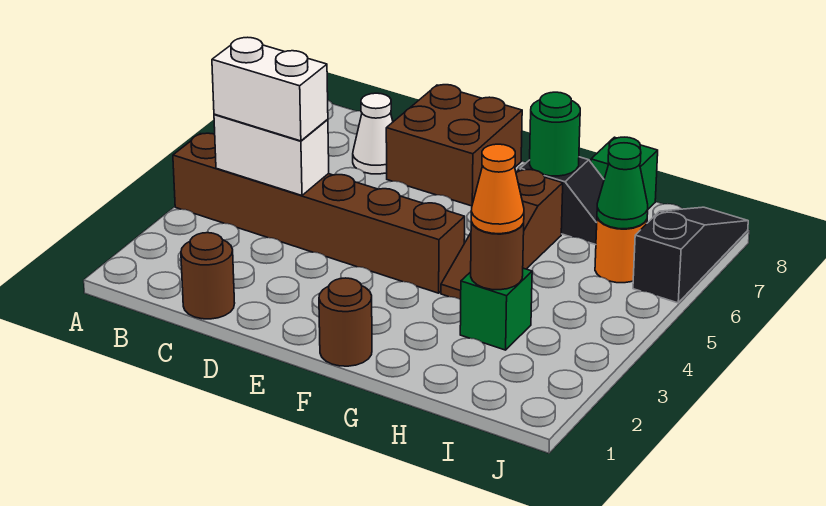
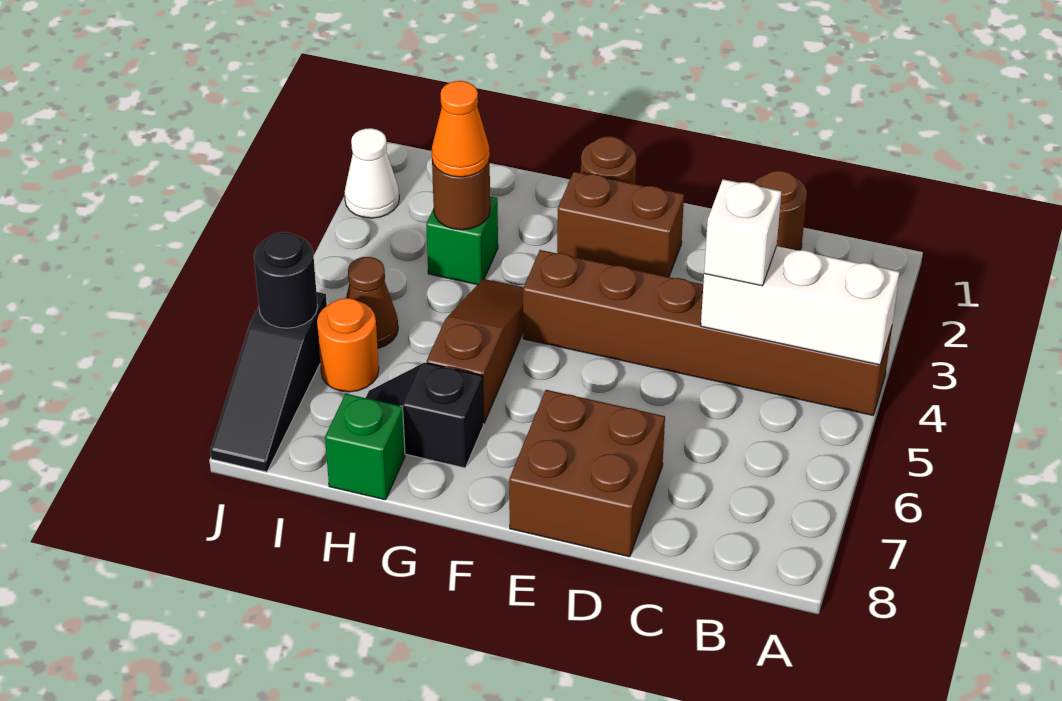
white brick B4:C4 level 2 -> white brick A4:C4 level 2
white brick B4:C4 level 3 -> white brick C4 level 3
white cone C7 level 1 -> white cone J2 level 1
none -> brown brick E2:F2 level 1
green round brick G7 level 2 -> none
none -> brown cone I5 level 1
green cone I6 level 2 -> none
none -> black round brick J6 level 2

